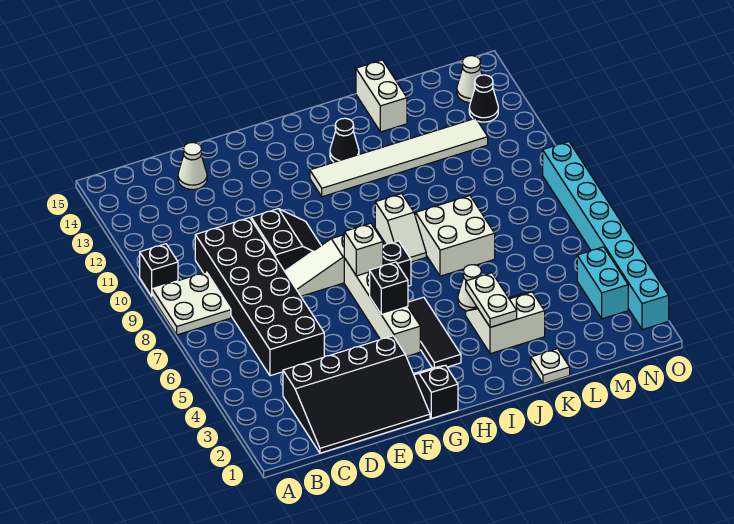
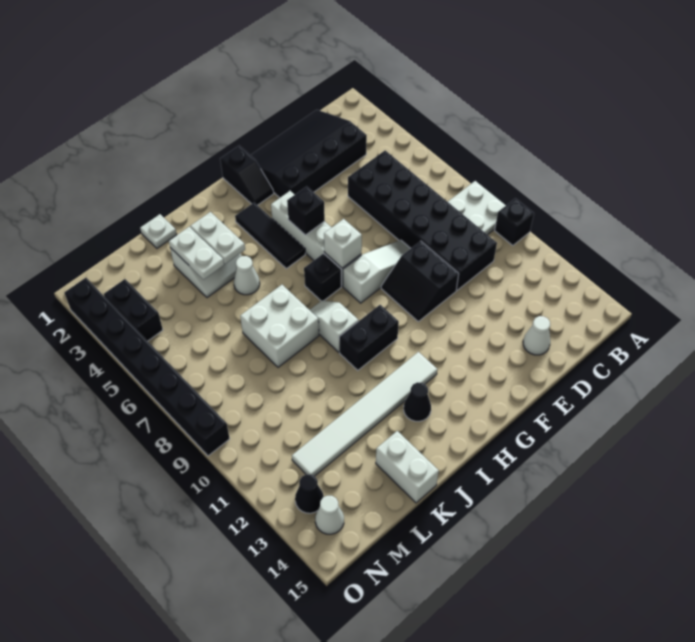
none -> black brick H10:I10 level 1
none -> white plate K3:K4 level 2
cyan brick N3:N4 level 1 -> black brick N3:N4 level 1
cyan brick O2:O9 level 1 -> black brick O2:O9 level 1

